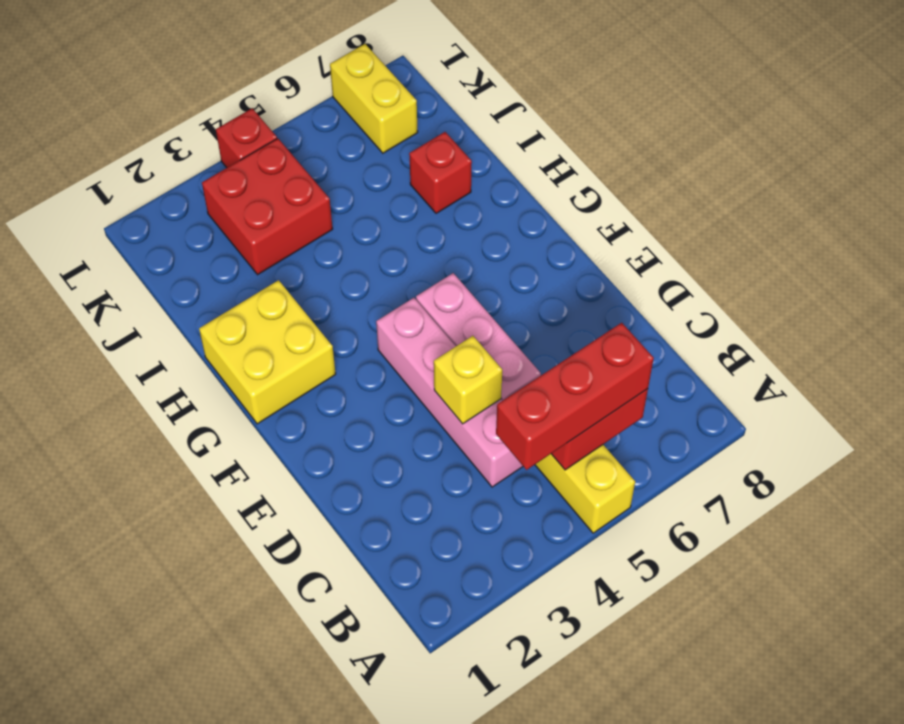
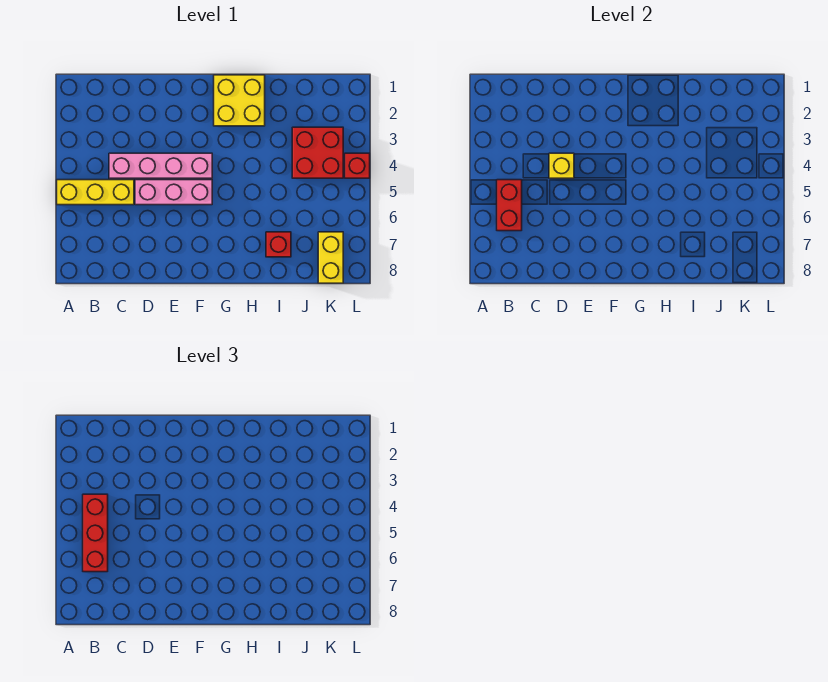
yellow brick K7:L7 level 1 -> yellow brick K7:K8 level 1

